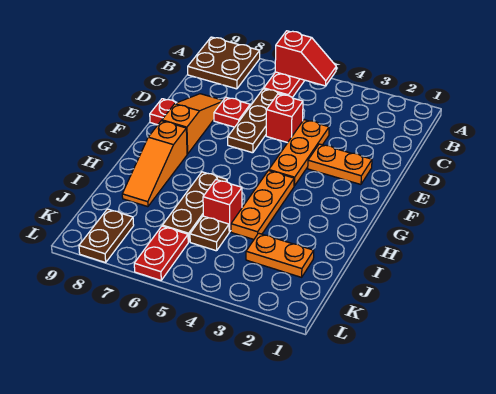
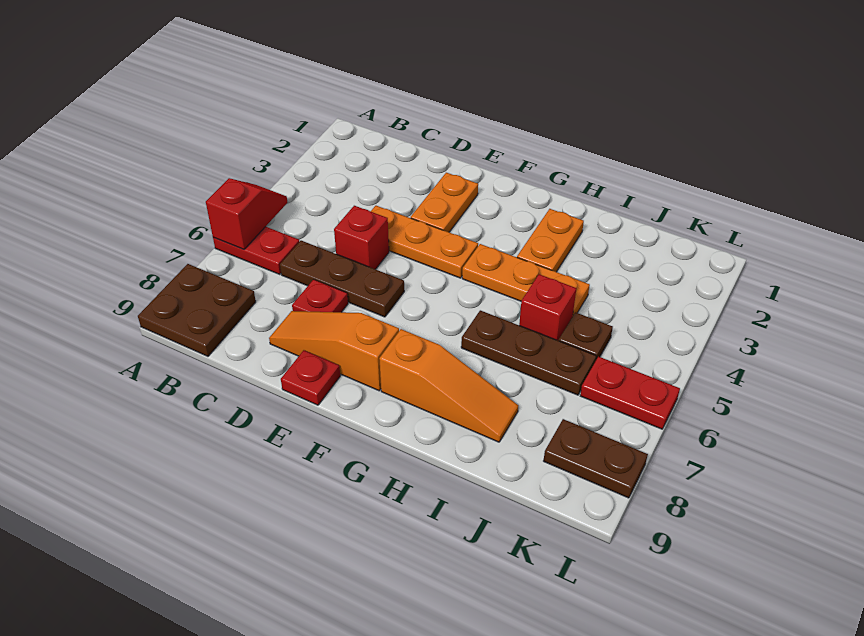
orange plate J2:J3 level 1 -> orange plate H2:H3 level 1

